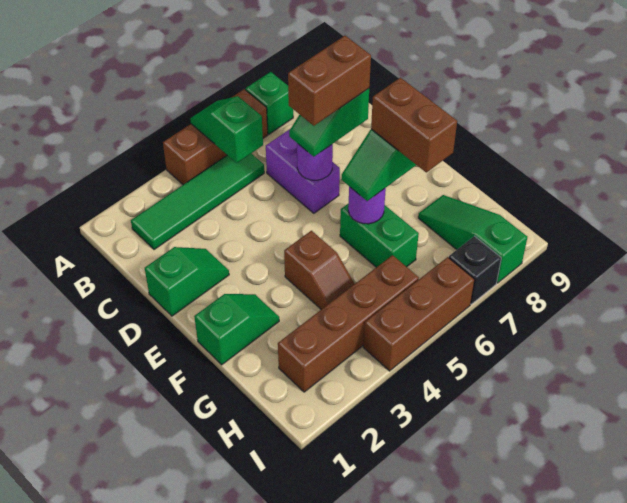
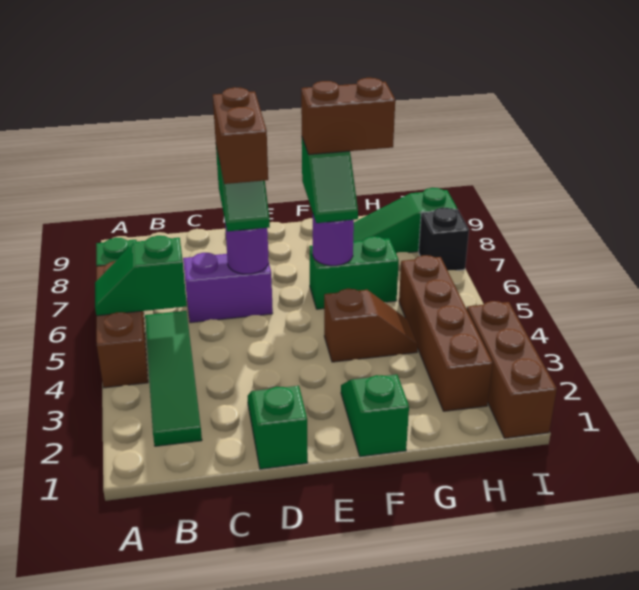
brown brick I4:I6 level 1 -> brown brick I1:I3 level 1

